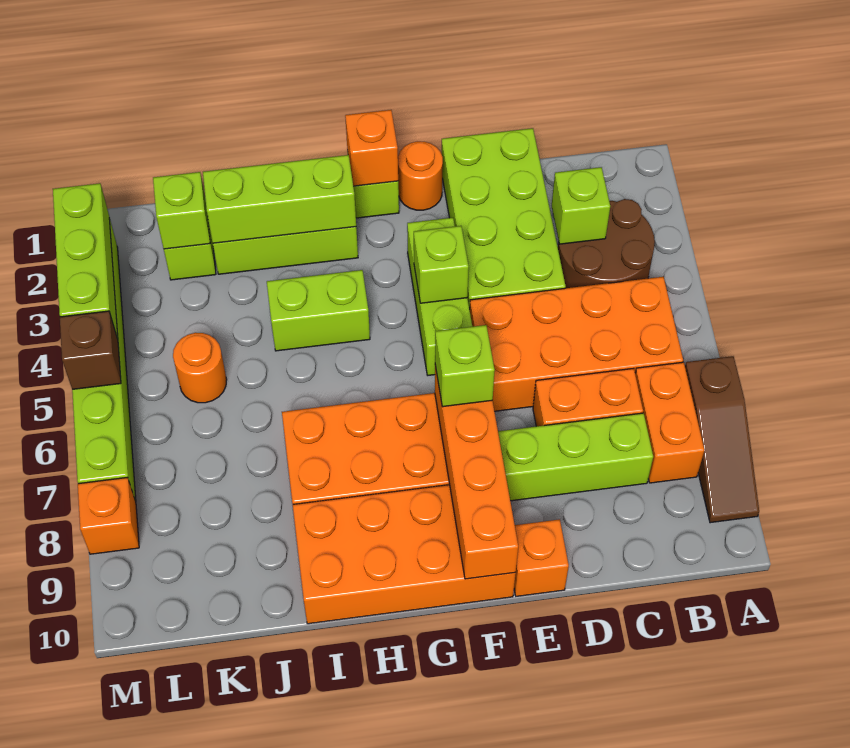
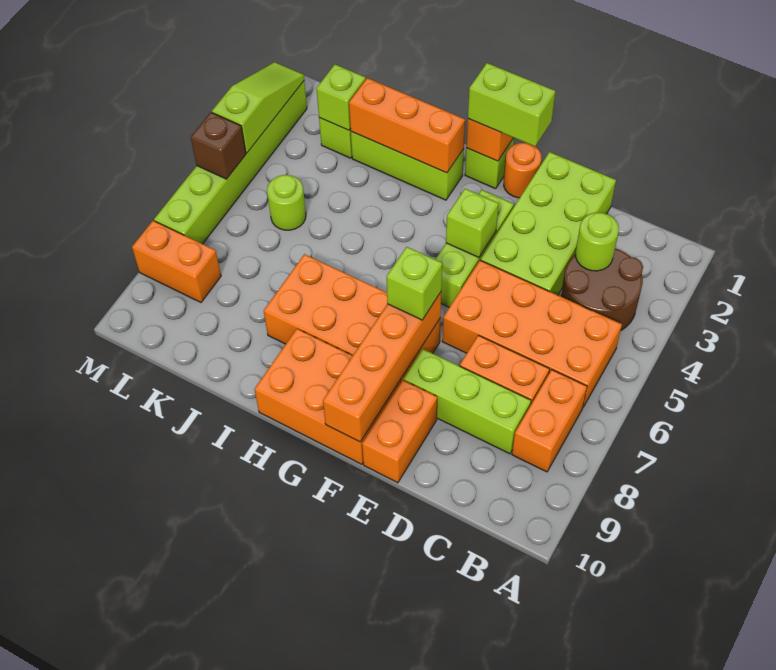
brown slope A7:A9 level 1 top 7 -> none
lime brick C3 level 2 -> lime round brick C3 level 2
orange brick E10 level 1 -> orange brick E9:E10 level 1
orange brick F9:I10 level 1 -> orange brick F9:H10 level 1
lime brick H2:J2 level 2 -> orange brick H2:J2 level 2
lime brick H4:I4 level 1 -> lime brick F1:G1 level 3
orange round brick K5 level 1 -> lime round brick K5 level 1
lime brick M2:M4 level 2 -> lime slope M2:M4 level 2 top 4
orange brick M8 level 1 -> orange brick L8:M8 level 1

